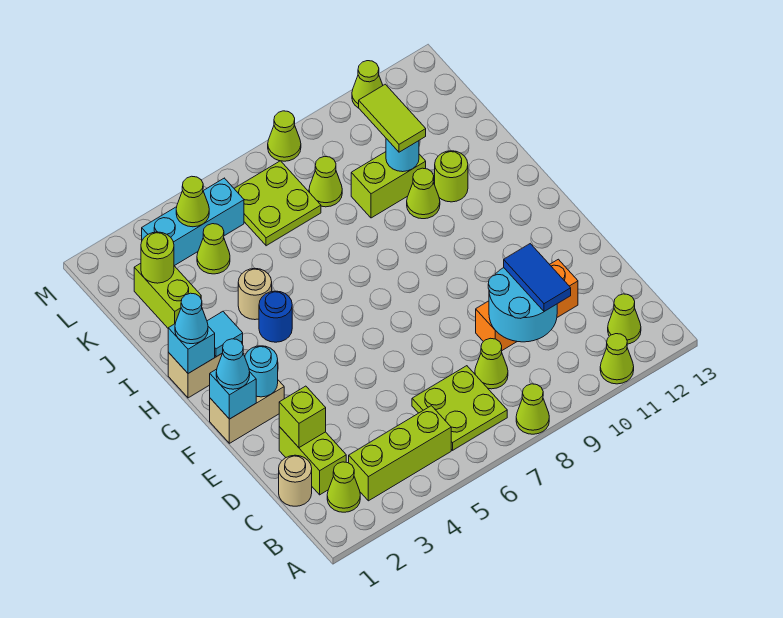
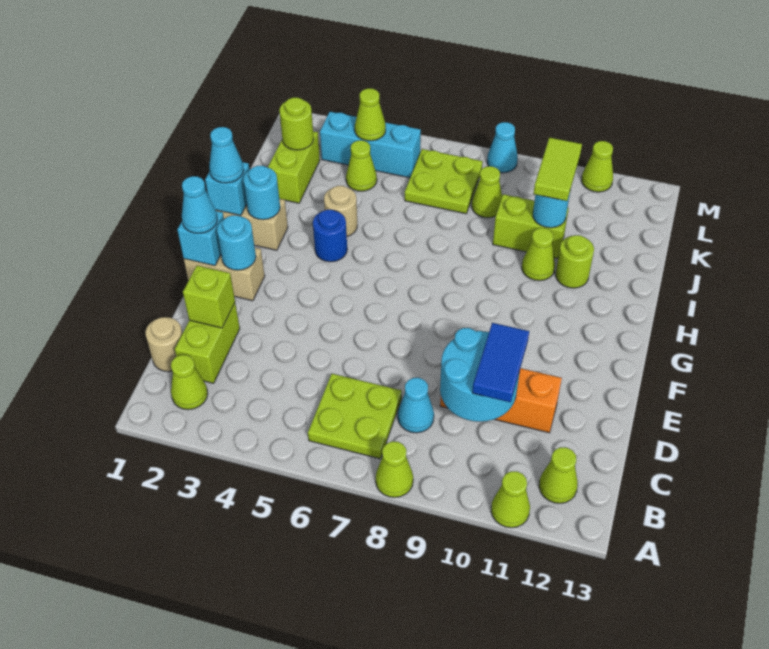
lime brick B3:B5 level 1 -> none
lime cone C8 level 1 -> cyan cone C8 level 1
cyan tile H2 level 2 -> cyan round brick H2 level 2
lime cone M8 level 1 -> cyan cone M8 level 1

